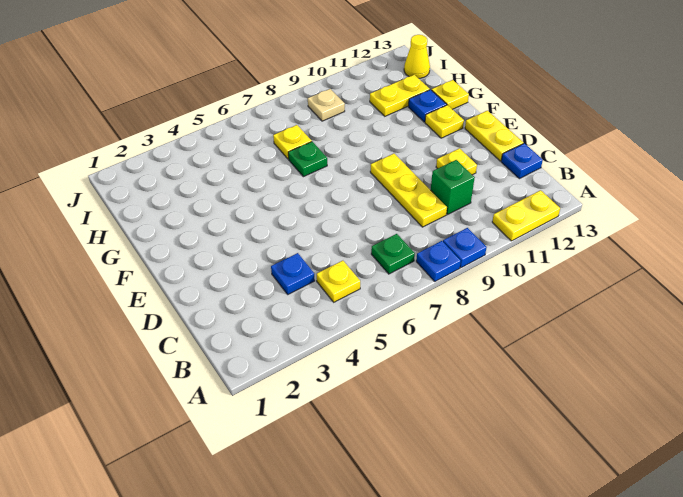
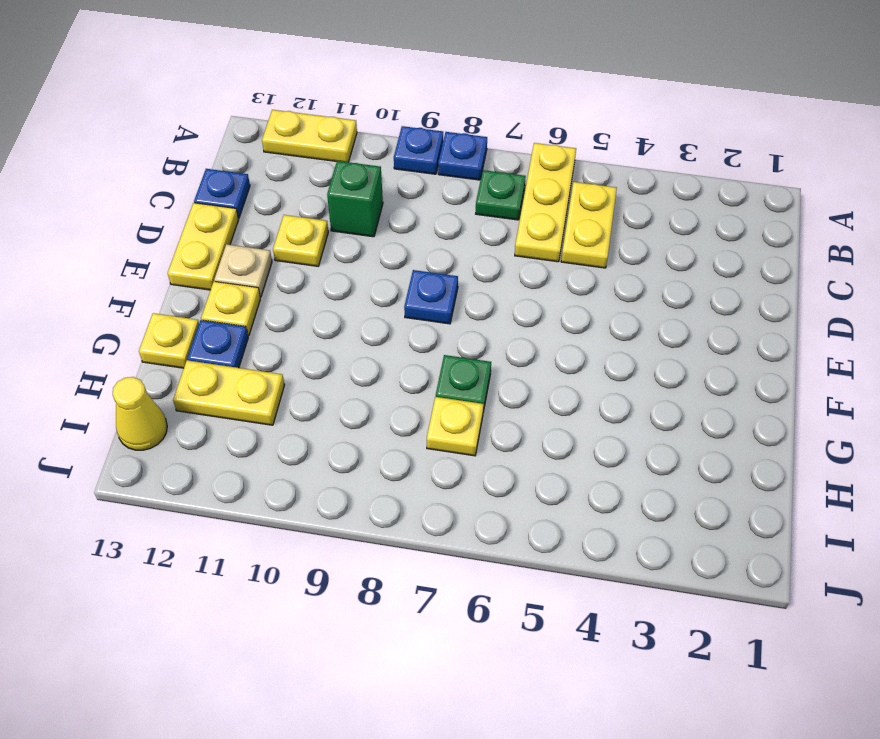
yellow plate B5 level 1 -> yellow plate B5:C5 level 1
blue plate C4 level 1 -> blue plate E8 level 1
yellow plate C9:E9 level 1 -> yellow plate A6:C6 level 1
tan plate I9 level 1 -> tan plate E12 level 1

